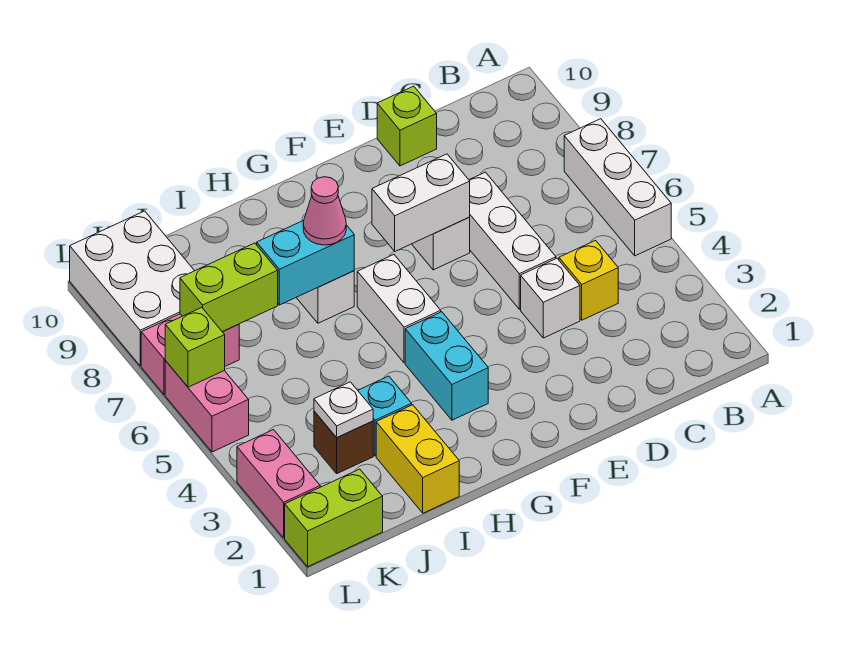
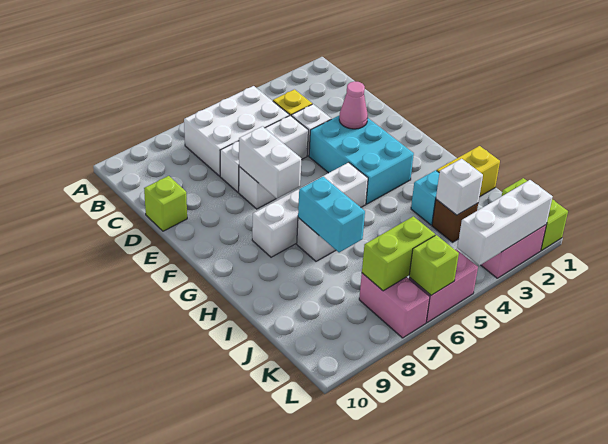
white brick A5:A7 level 1 -> white brick L2:L4 level 2
cyan brick G3:G4 level 1 -> cyan brick E3:G4 level 1
white brick G5:G6 level 1 -> white brick G5:G8 level 1
pink cone H7 level 3 -> pink cone E3 level 2
white plate J3 level 2 -> white brick J3 level 2
lime brick J7:K7 level 2 -> lime brick K6:K7 level 2
white brick K8:L10 level 1 -> white brick B5:C7 level 1

